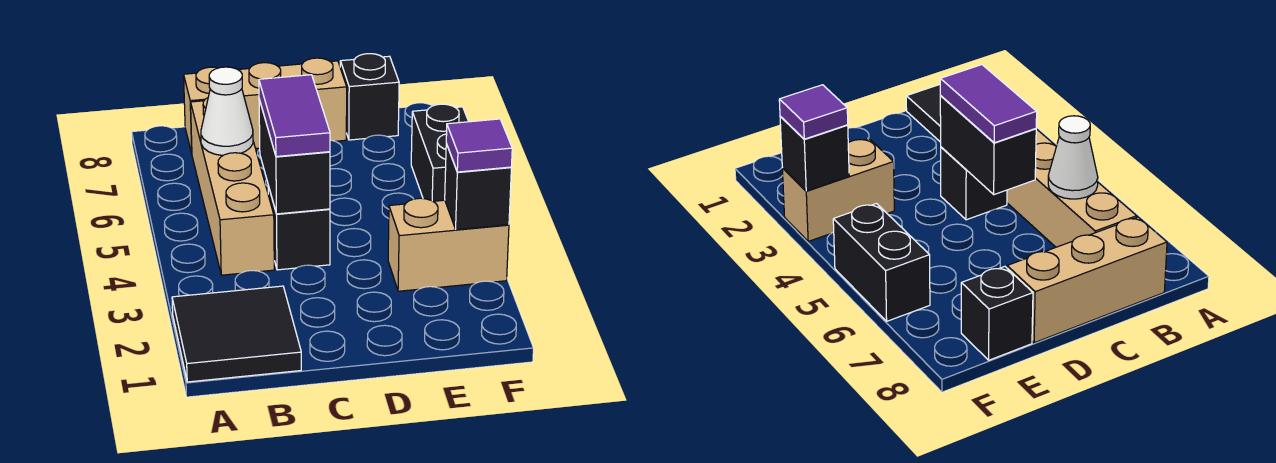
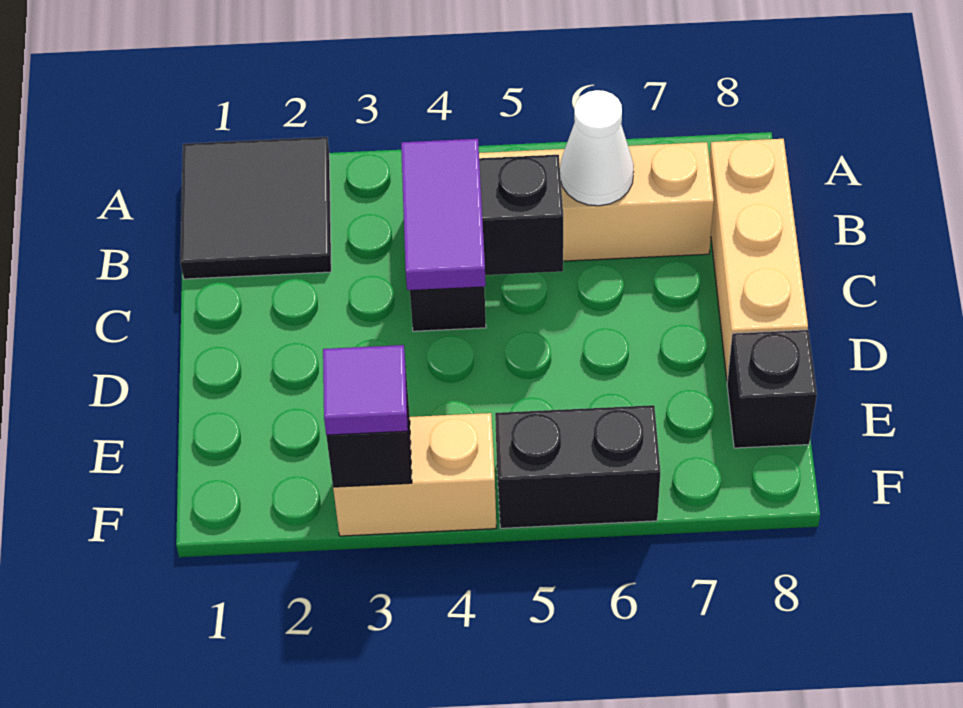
purple tile C4:C5 level 3 -> purple tile C4:D4 level 3
tan brick E3:F3 level 1 -> tan brick F3:F4 level 1

